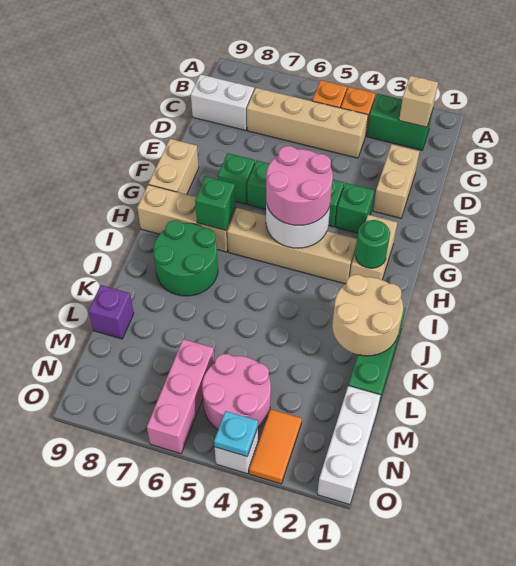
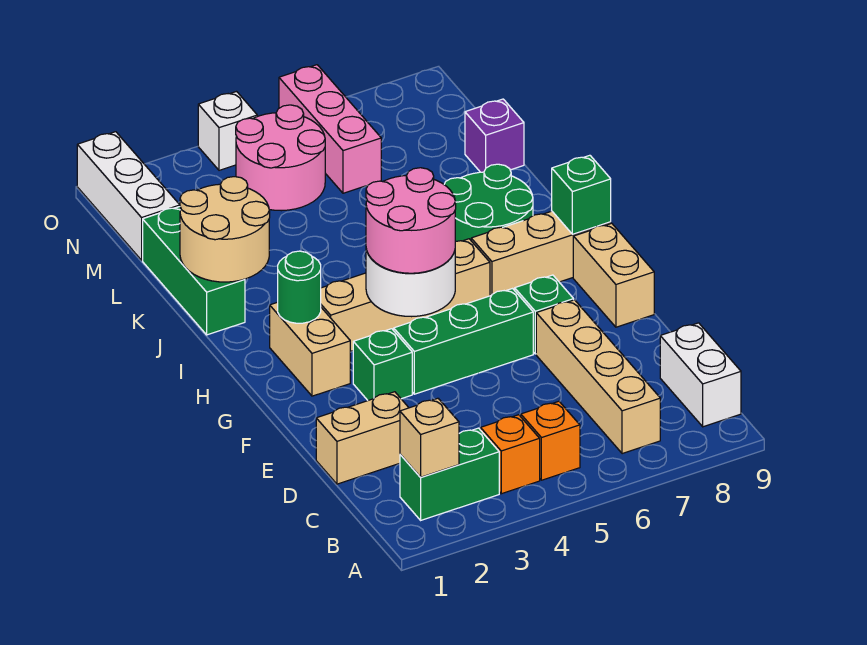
tan brick C4:C7 level 1 -> tan brick B7:E7 level 1
white brick C8:C9 level 1 -> white brick B9:C9 level 1
tan brick D2:E2 level 1 -> tan brick D1:D2 level 1
green brick H7 level 2 -> green brick H9 level 2
orange tile N3:O3 level 1 -> none
cyan plate O4 level 2 -> none

